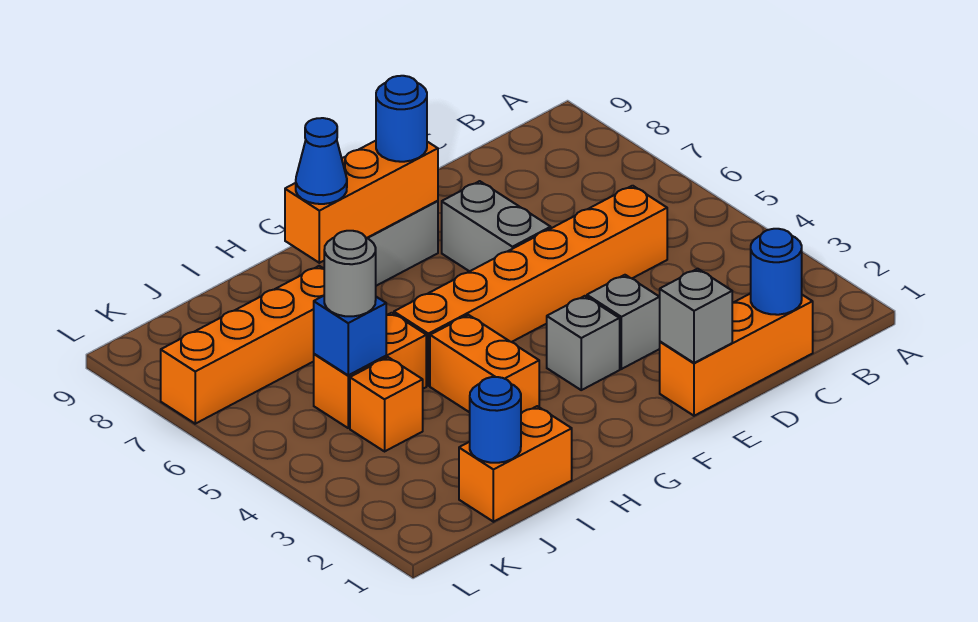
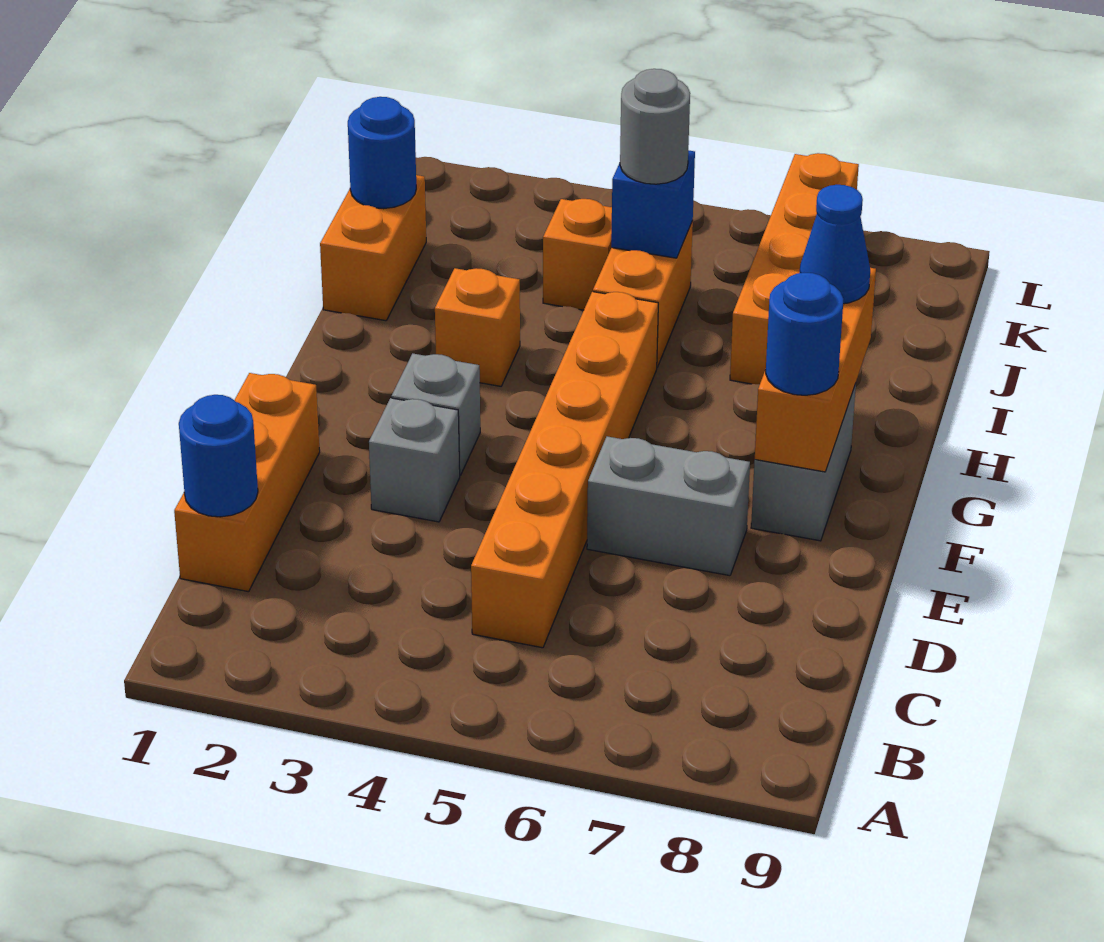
grey brick E1 level 2 -> none
orange brick H3:H4 level 1 -> orange brick H3 level 1

